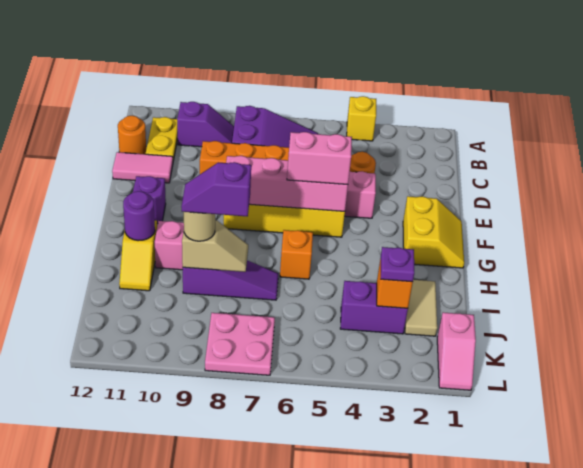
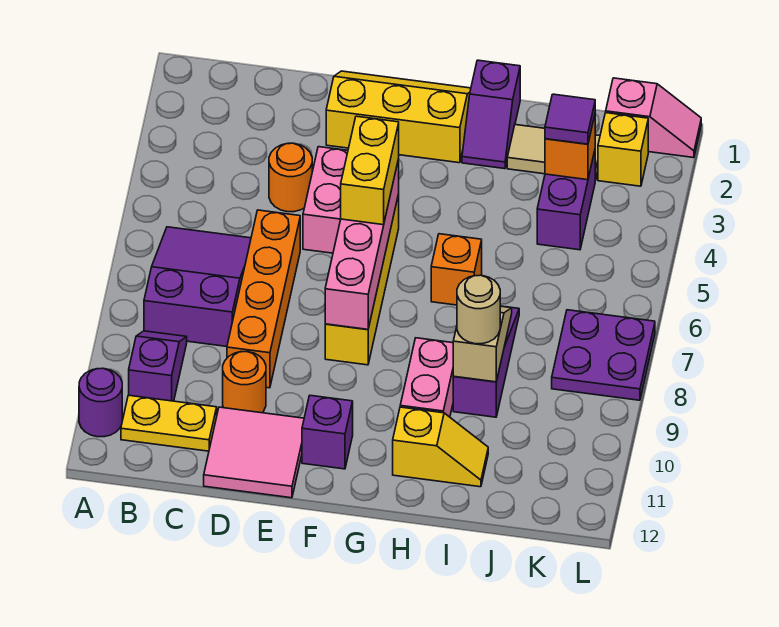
yellow brick A4 level 1 -> yellow brick K2 level 1
orange round brick C12 level 1 -> orange round brick D10 level 1
pink tile D11:D12 level 1 -> pink tile D11:E12 level 1
yellow slope F1:G2 level 1 top 2 -> yellow slope E1:G2 level 1 top 2
pink brick F5:F6 level 3 -> yellow brick F5:F6 level 3
purple round brick H11 level 2 -> purple round brick A11 level 1
purple slope I8:I9 level 4 top 8 -> purple slope H1:H2 level 1 top 1
purple plate J3 level 3 -> purple tile J3 level 3
pink plate K7:L8 level 1 -> purple plate K7:L8 level 1

